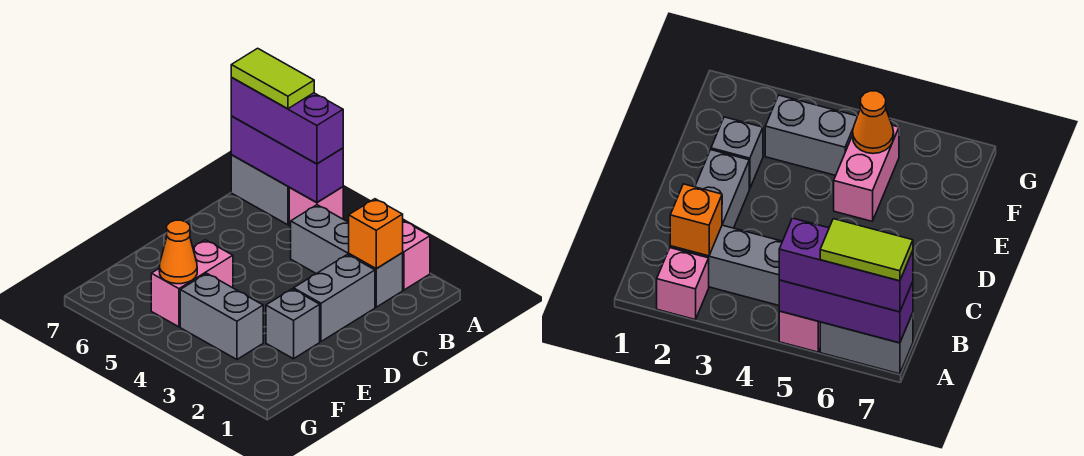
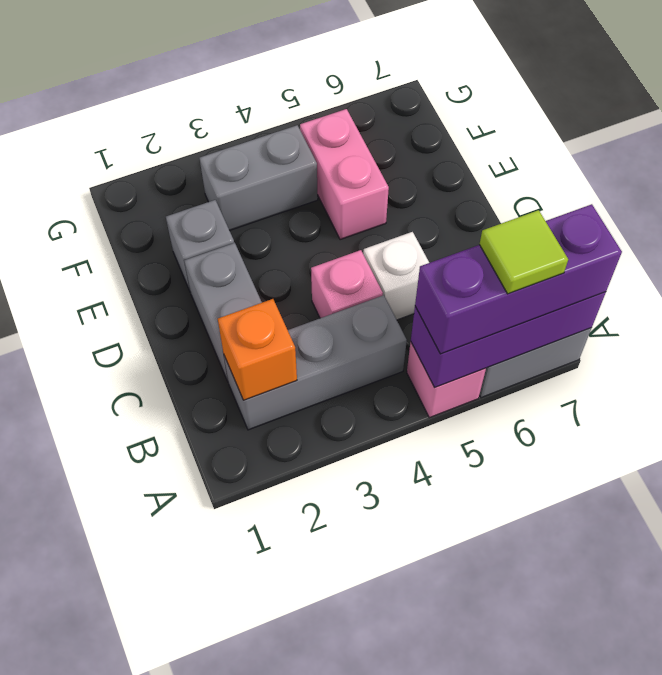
pink brick A2 level 1 -> pink brick C4 level 1
lime tile A6:A7 level 4 -> lime tile A6 level 4
none -> white brick C5 level 1
orange cone F5 level 2 -> none

